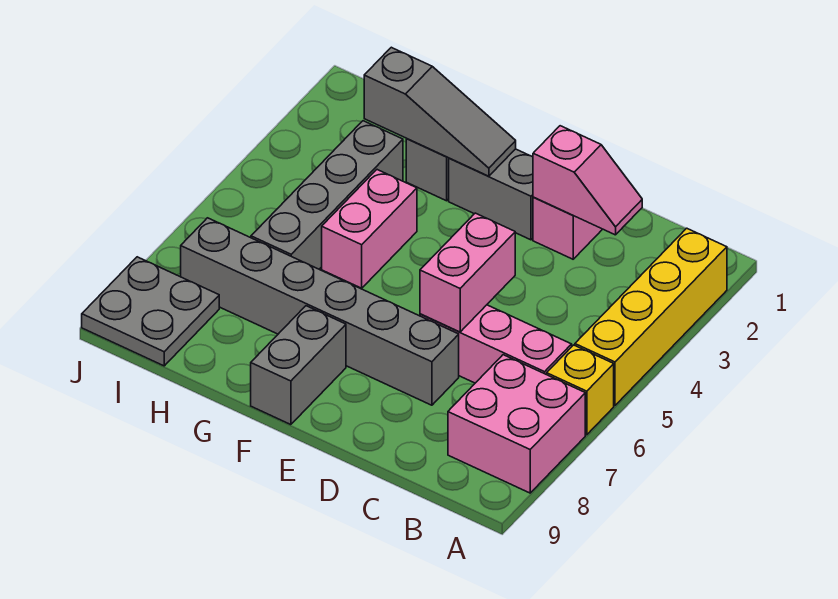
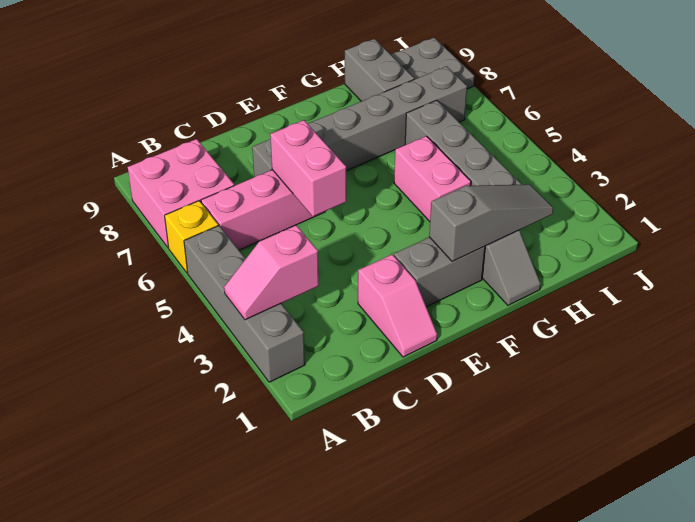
yellow brick A2:A5 level 1 -> grey brick A2:A5 level 1
pink slope C2:D2 level 2 top D -> pink slope A3:B3 level 2 top B
grey slope F2:H2 level 2 top H -> grey slope F2:H2 level 2 top F
grey brick F8:F9 level 1 -> grey brick H8:H9 level 1

